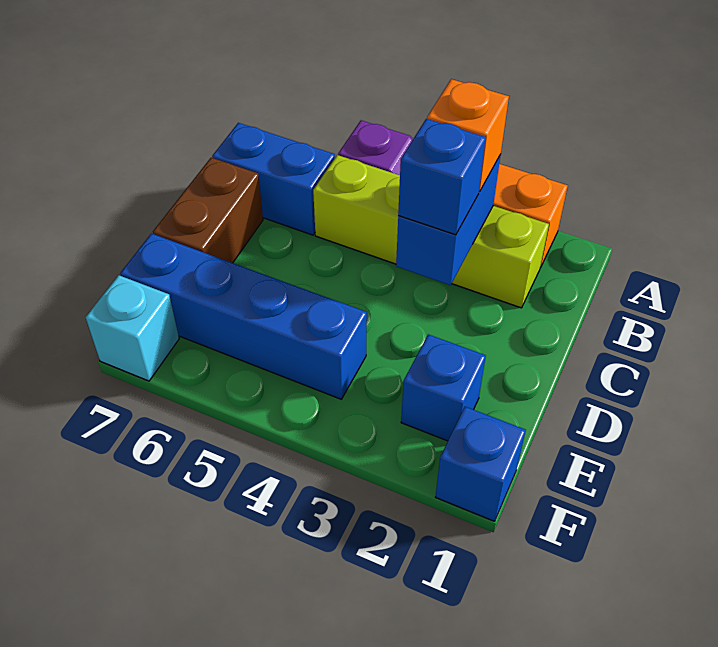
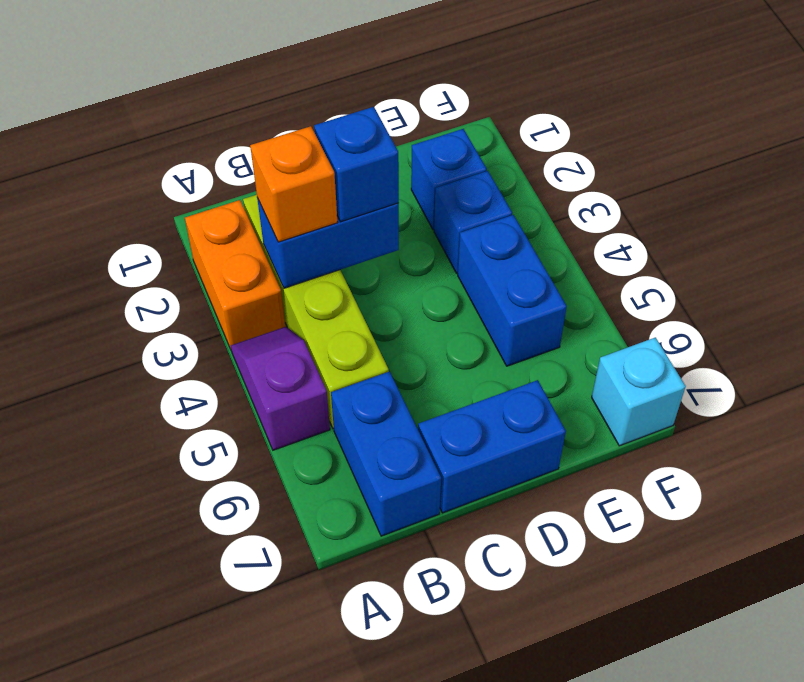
brown brick C7:D7 level 1 -> blue brick C7:D7 level 1
blue brick E4:E7 level 1 -> blue brick E4:E5 level 1
blue brick F1 level 1 -> blue brick E3 level 1

